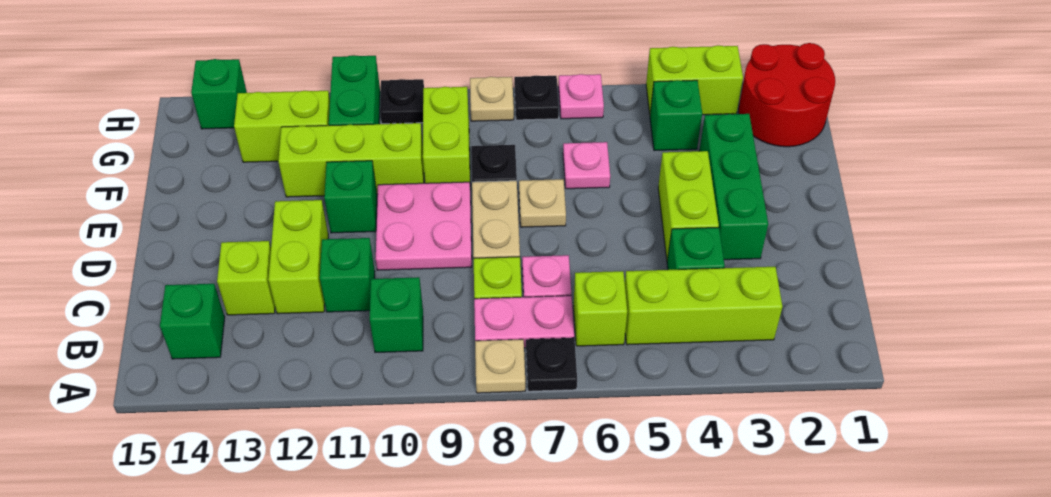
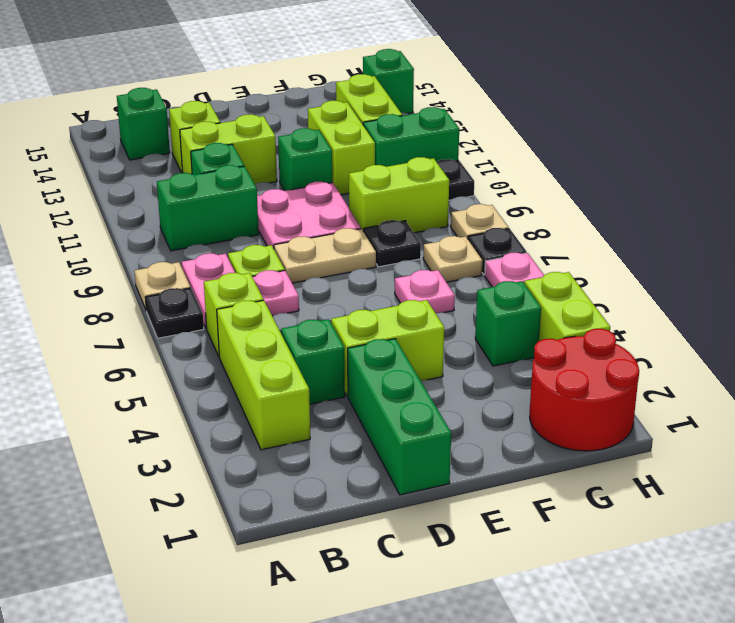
green brick B10 level 1 -> green brick B10:C10 level 1
green brick D3:F3 level 1 -> green brick D1:D3 level 1
tan plate E7 level 1 -> tan plate G7 level 1
lime brick F10:F12 level 1 -> lime brick F11:F12 level 1

